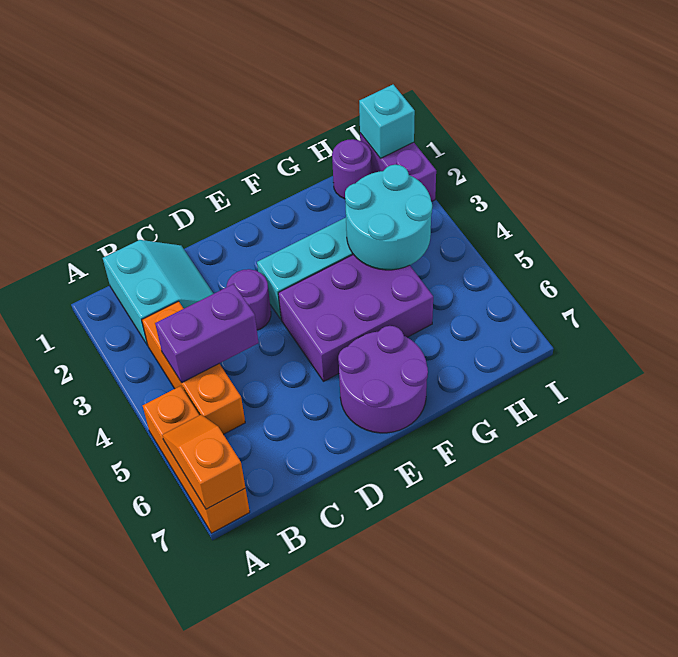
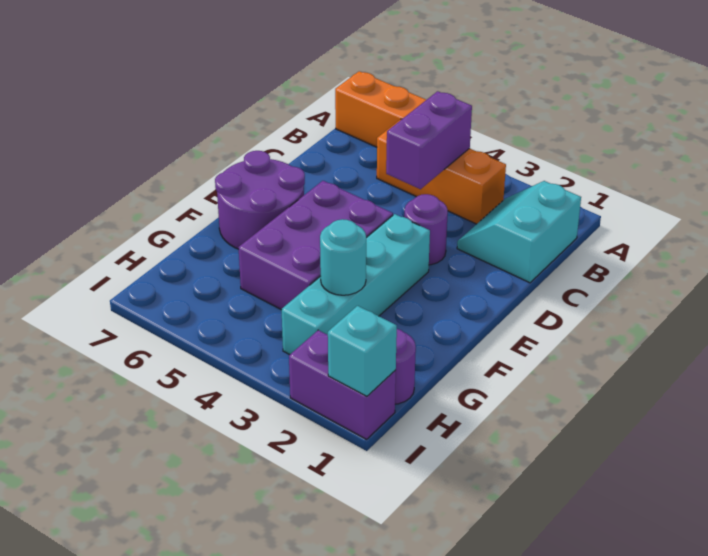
orange slope A6:A7 level 2 top 7 -> none
cyan slope B1:C2 level 1 top B -> cyan slope B1:C2 level 1 top 1
cyan round brick G3:H4 level 2 -> cyan round brick G3 level 2

